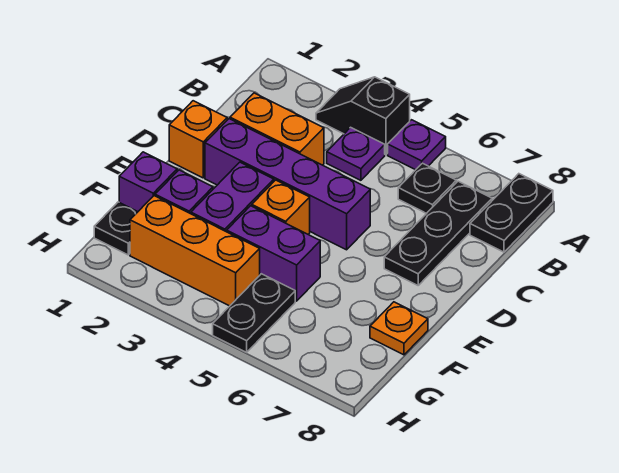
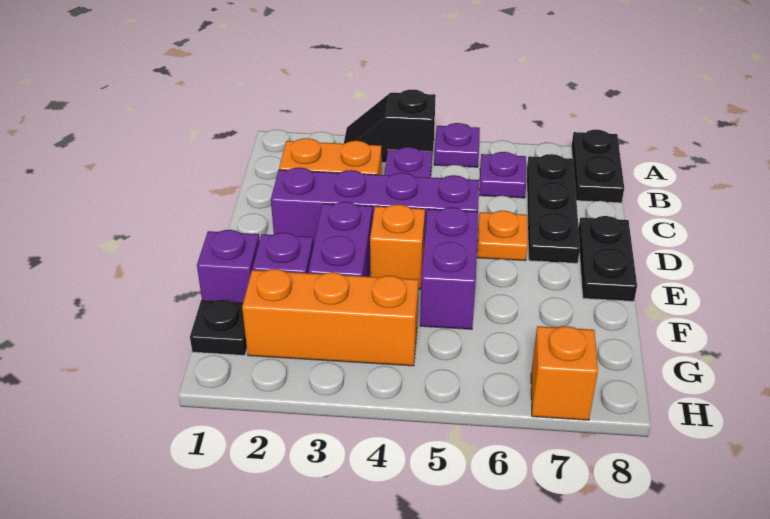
black plate B6 level 1 -> purple plate B6 level 1
orange brick D1 level 1 -> orange brick H7 level 1
purple brick F4:F5 level 1 -> purple brick E5:F5 level 1
orange plate F8 level 1 -> orange plate D6 level 1
black plate G5:H5 level 1 -> black plate D8:E8 level 1

